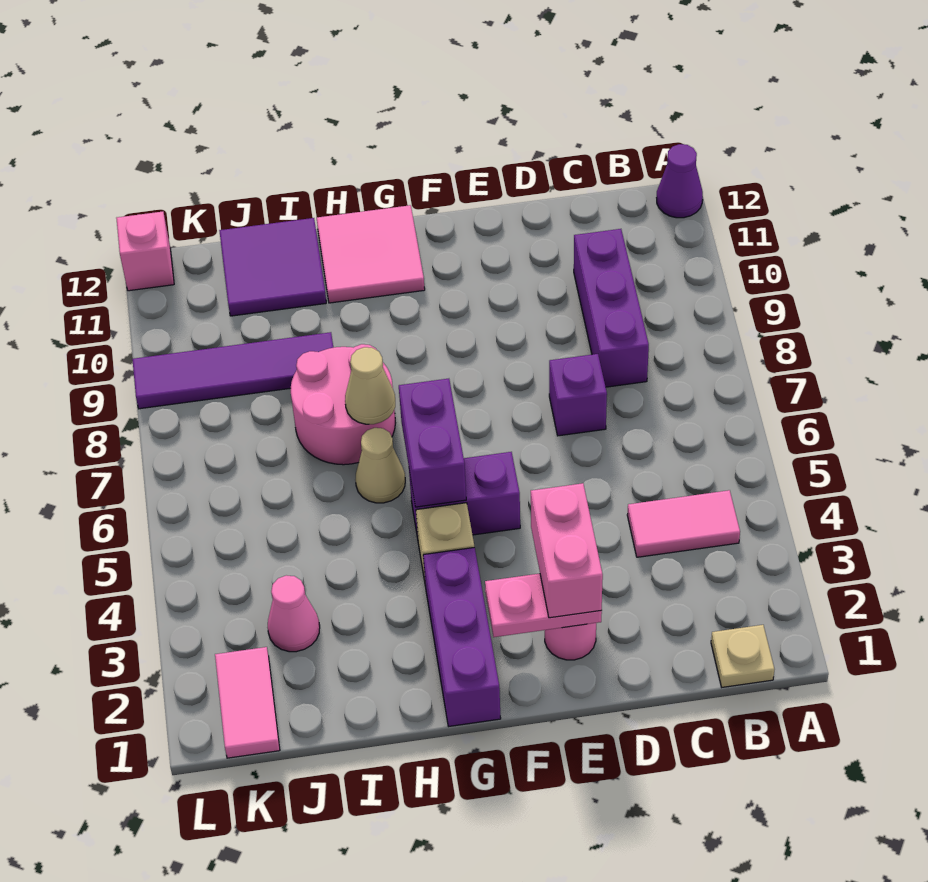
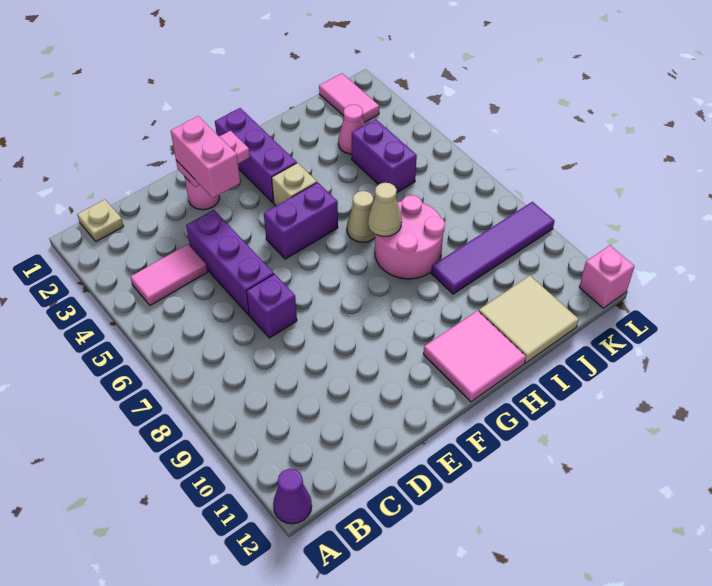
purple brick C8:C10 level 1 -> purple brick D4:D6 level 1
purple brick G5:G6 level 2 -> purple brick J4:J5 level 1
purple tile I11:J12 level 1 -> tan tile I11:J12 level 1

